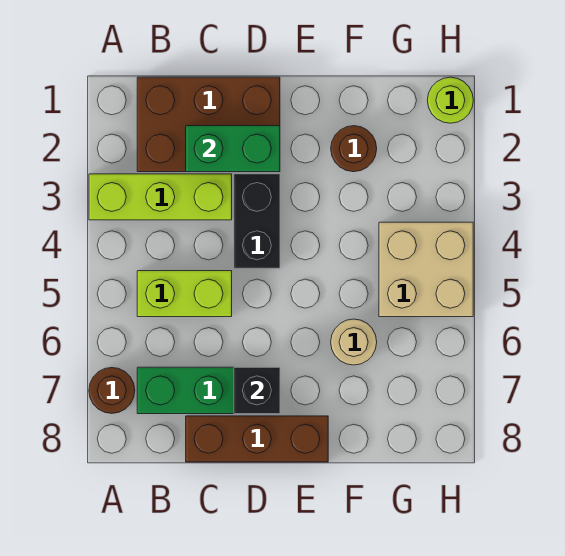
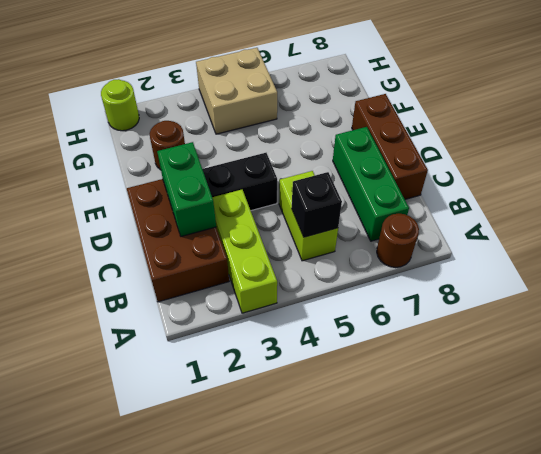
black brick D7 level 2 -> black brick B5 level 2
tan round brick F6 level 1 -> none

